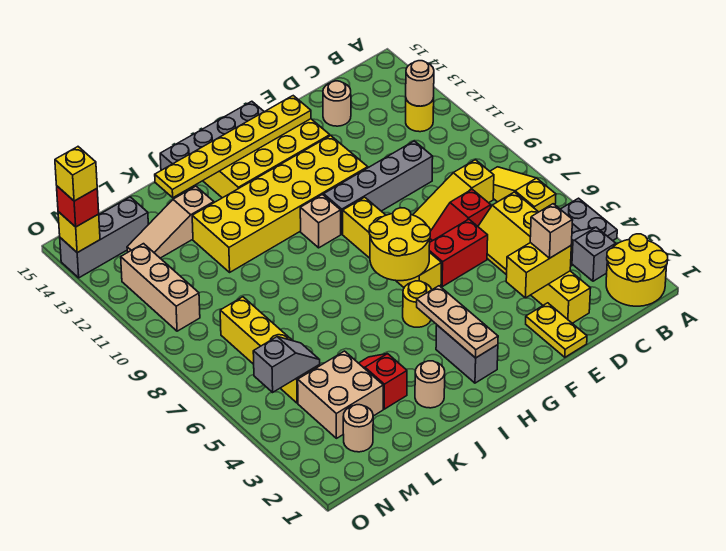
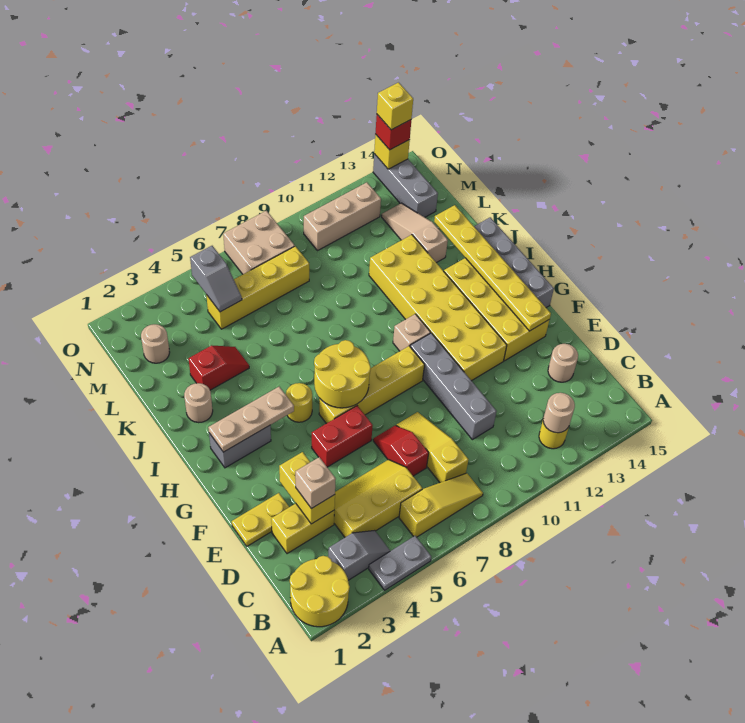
red brick E6:F6 level 1 -> red brick F5:F6 level 1
tan brick L3:M4 level 1 -> tan brick N7:O8 level 1

